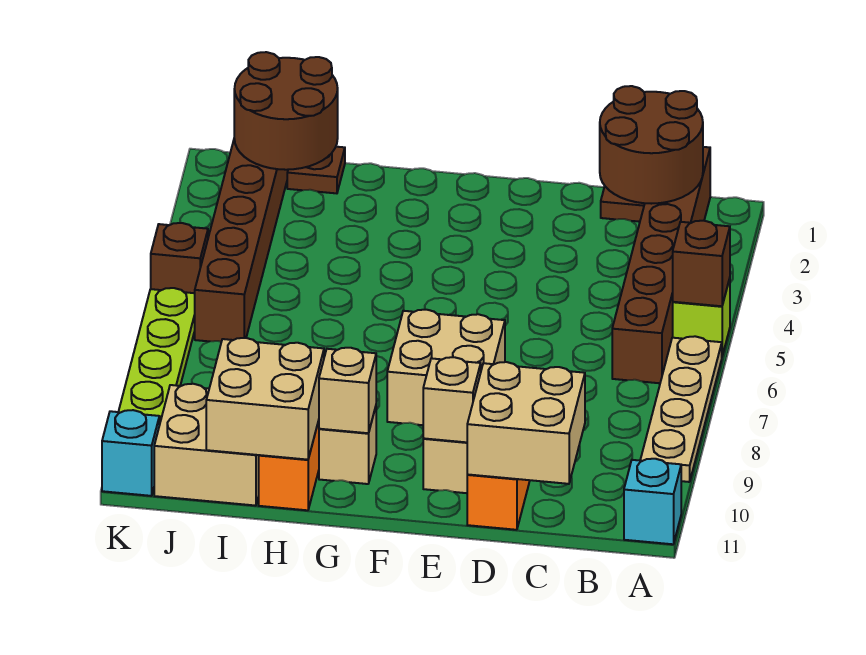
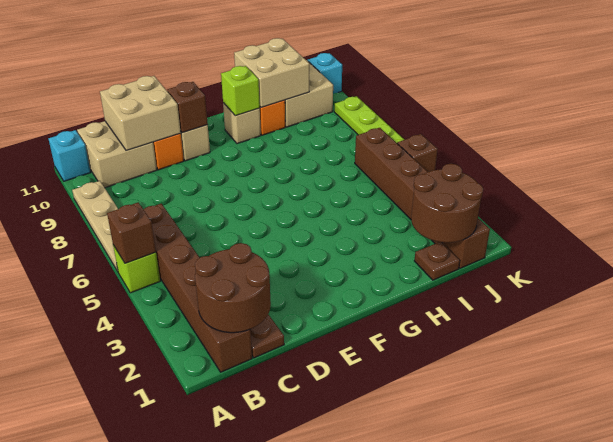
tan brick E7:F8 level 1 -> tan brick B10:C11 level 1
tan brick E10 level 2 -> brown brick E10 level 2
tan brick G10 level 2 -> lime brick G10 level 2

